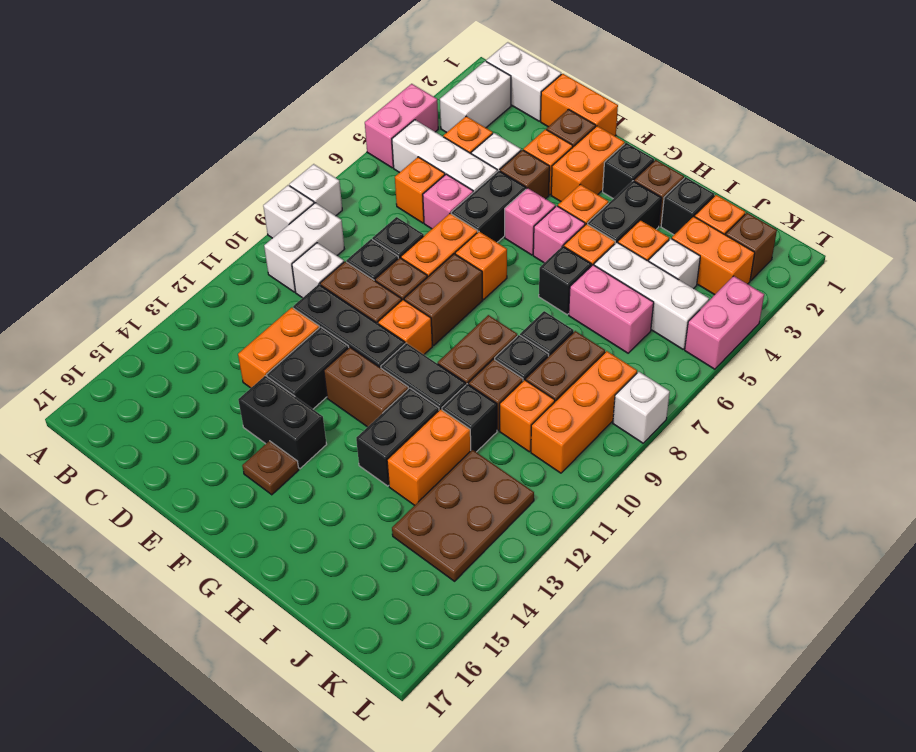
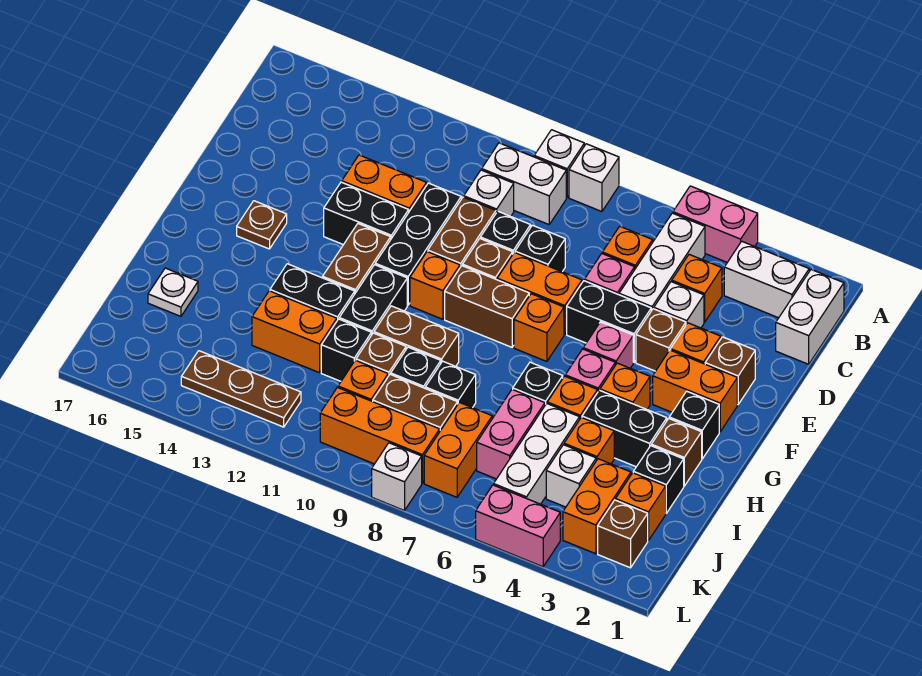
orange brick D1:E1 level 1 -> orange brick J7:K7 level 1
black brick E14:F14 level 1 -> none
none -> white plate I16 level 1
brown plate J12:K14 level 1 -> brown plate K12:K14 level 1

